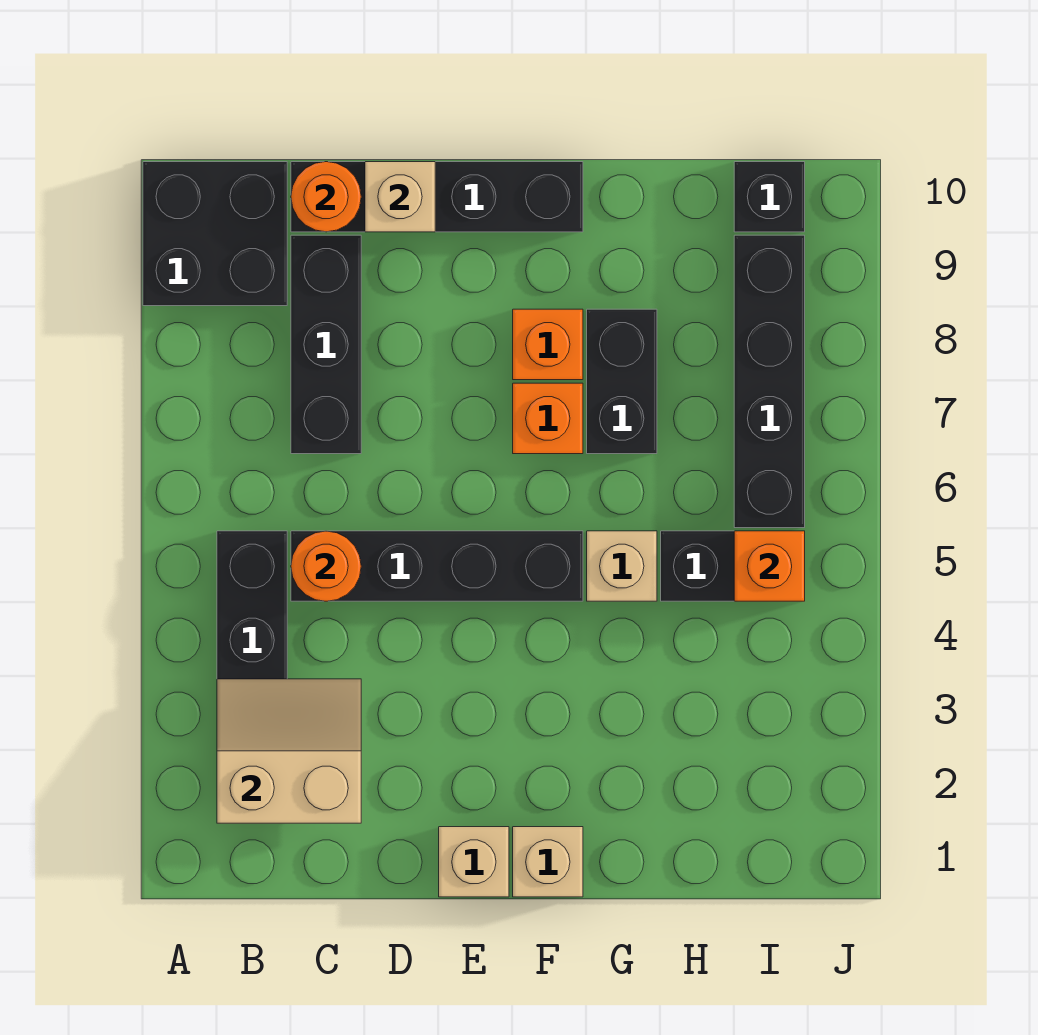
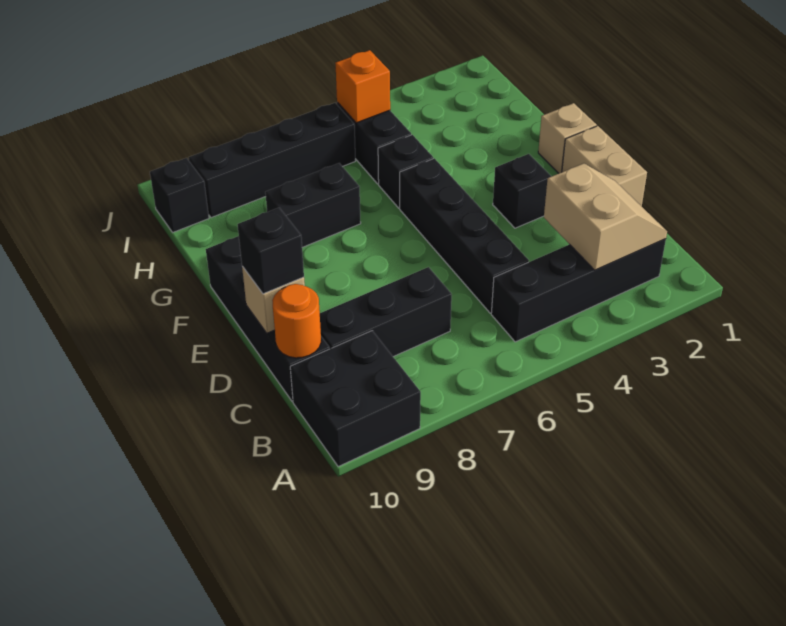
tan slope B2:C3 level 2 top 2 -> tan slope B2:C3 level 2 top 3
orange round brick C5 level 2 -> none
none -> black brick D10 level 3
tan brick E1 level 1 -> tan brick D1:E1 level 1
none -> black brick E3 level 1
orange brick F7 level 1 -> none
orange brick F8 level 1 -> none
tan brick G5 level 1 -> black brick G5 level 1

